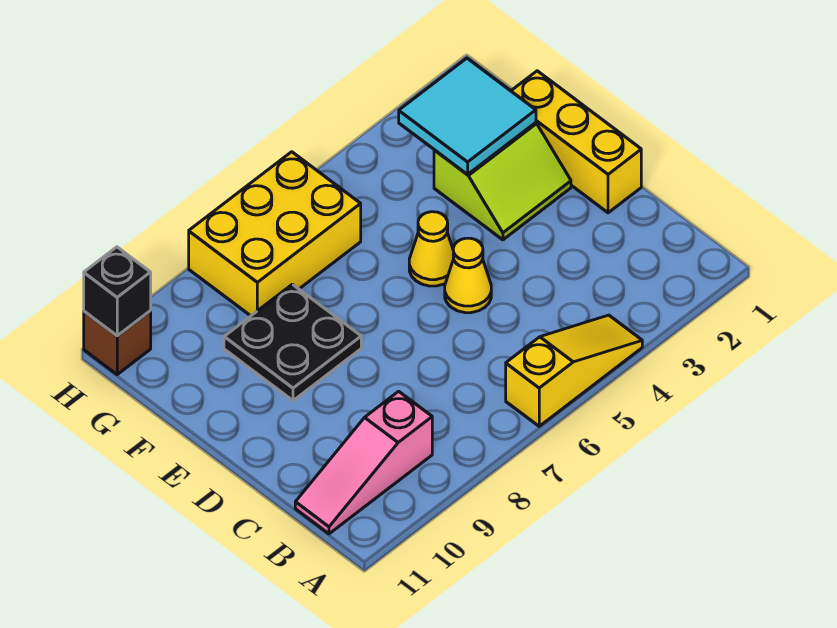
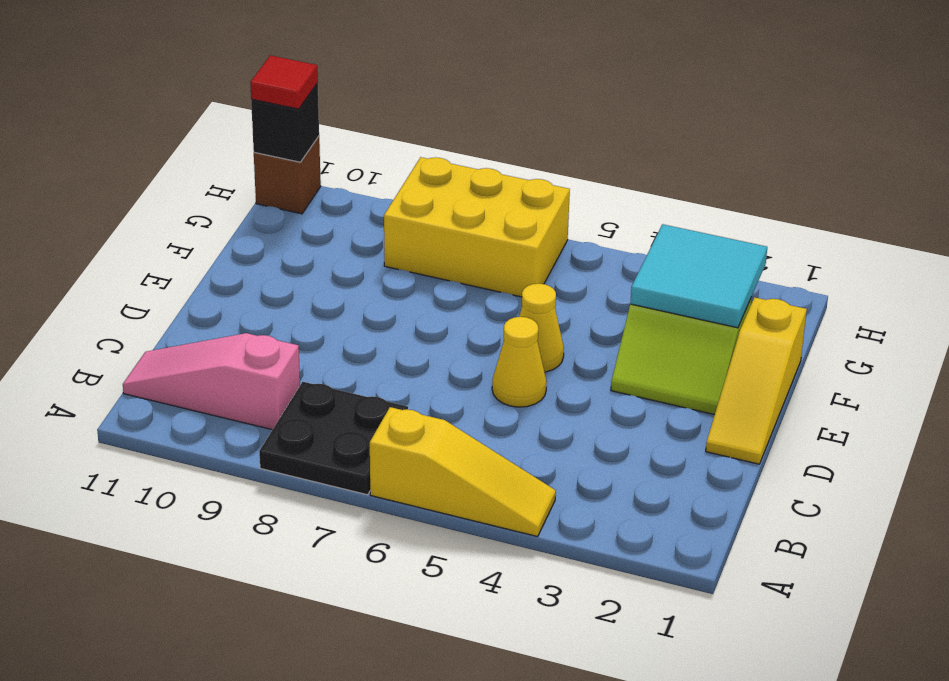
yellow brick D1:F1 level 1 -> yellow slope D1:F1 level 1 top F
black plate E8:F9 level 1 -> black plate A7:B8 level 1
none -> red tile H11 level 3

